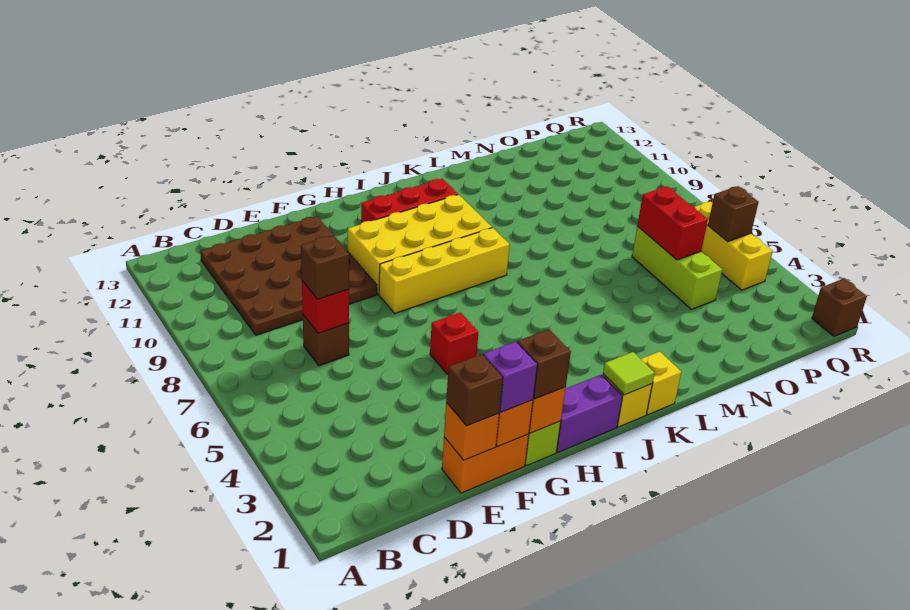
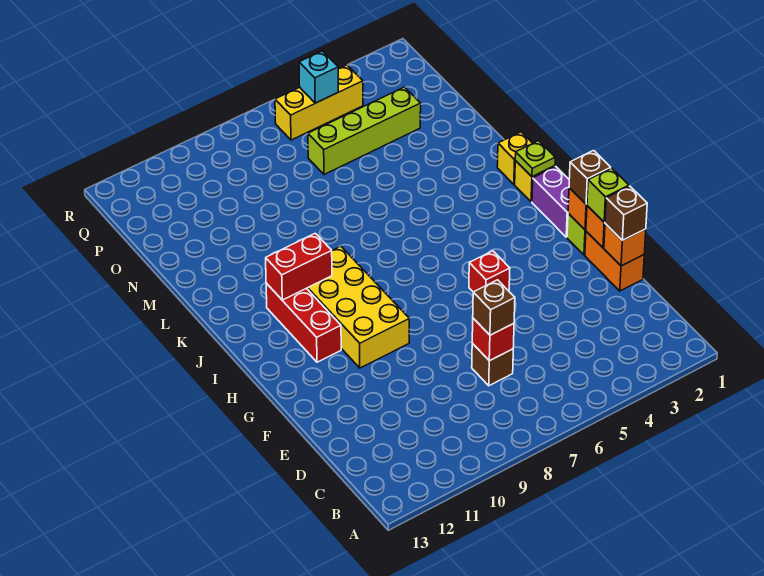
brown plate C9:F12 level 1 -> none
purple brick F1 level 3 -> lime brick F1 level 3
yellow brick G8:J8 level 1 -> none
lime tile J1 level 2 -> lime plate J1 level 2
lime brick O4:O6 level 1 -> lime brick O3:O6 level 1
red brick O5:O6 level 2 -> red brick J10:J11 level 2
brown brick Q5 level 2 -> cyan brick Q5 level 2
brown brick R1 level 1 -> none

